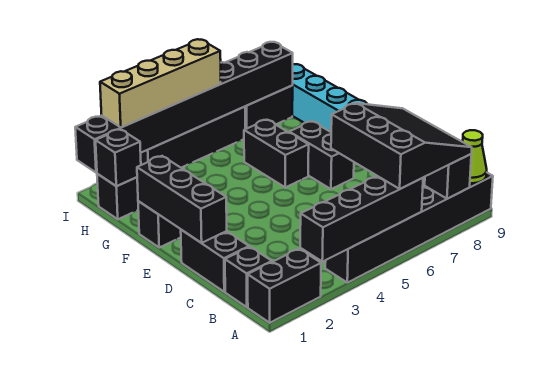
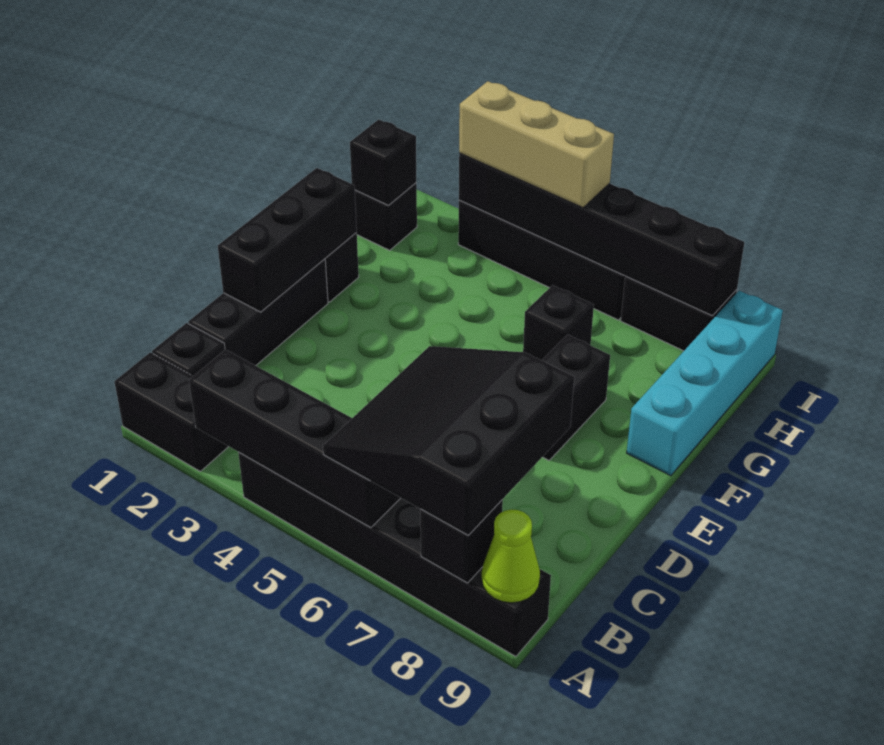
black slope A6:C8 level 3 top 6 -> black slope A6:C8 level 3 top 8
black brick C1:D1 level 1 -> black brick C1:E1 level 1
black brick F6:G6 level 1 -> black brick G6 level 1
black brick I1:I8 level 2 -> black brick I3:I8 level 2
tan brick I2:I5 level 3 -> tan brick I3:I5 level 3

